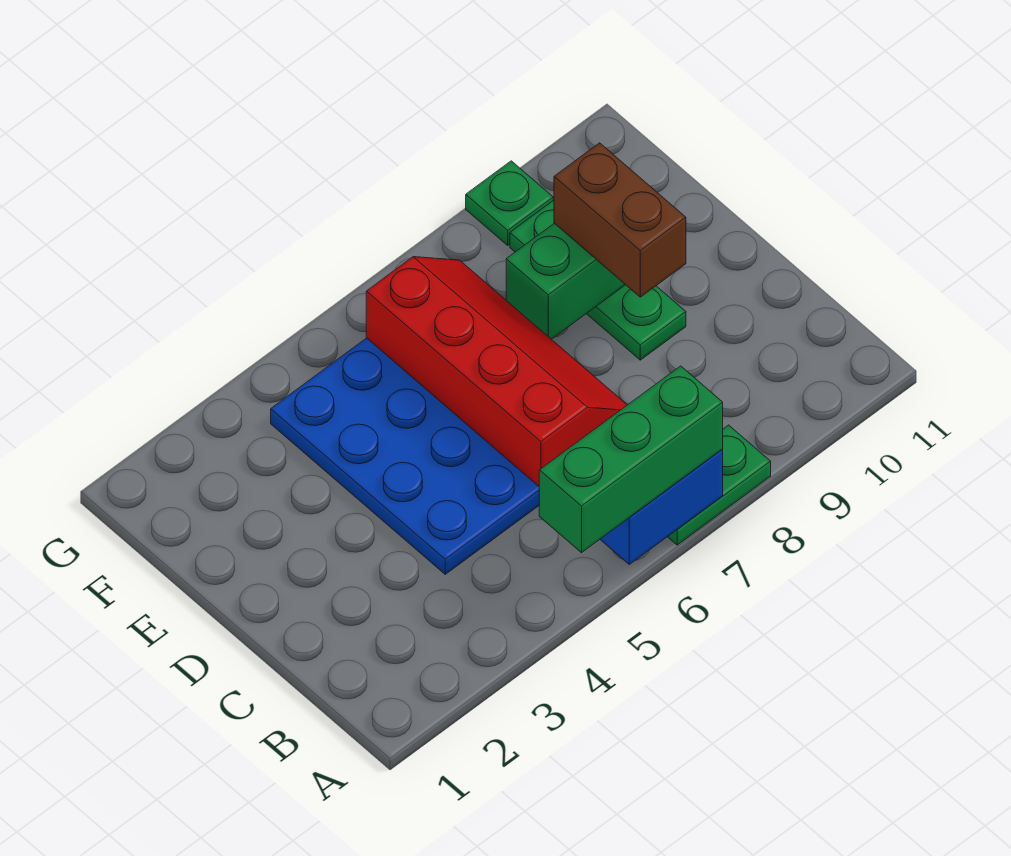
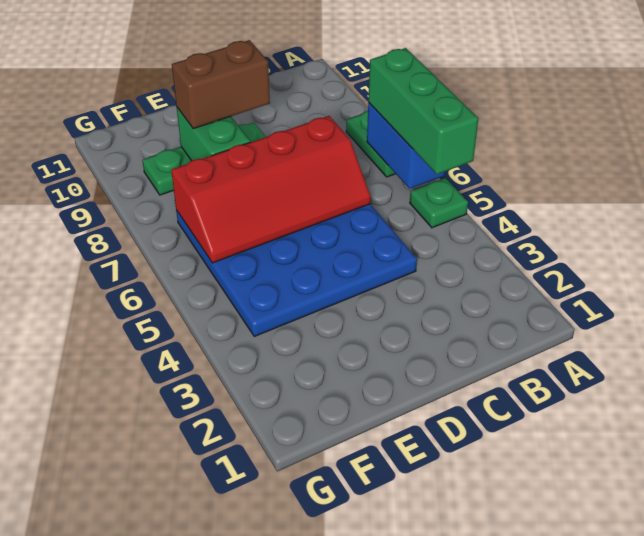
red slope C6:F7 level 2 top 6 -> red slope C6:F7 level 2 top 7
green plate G9 level 1 -> green plate A5 level 1

